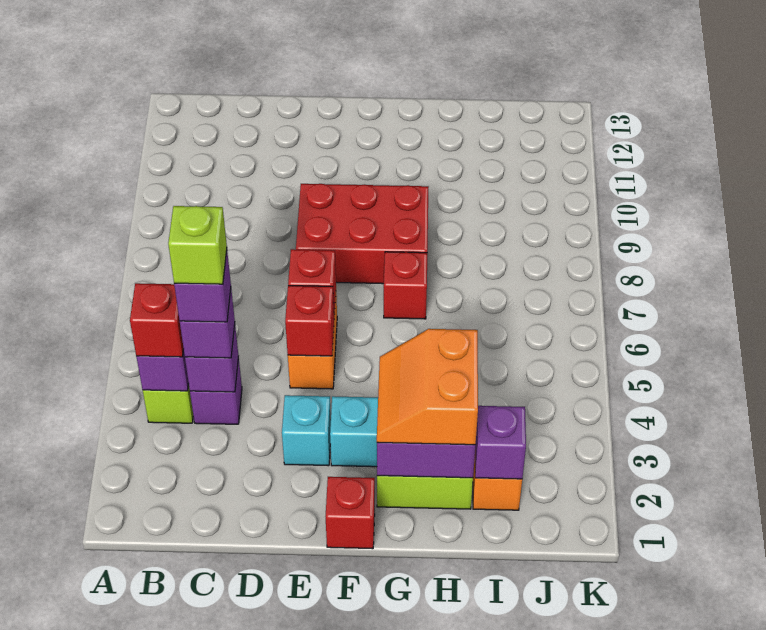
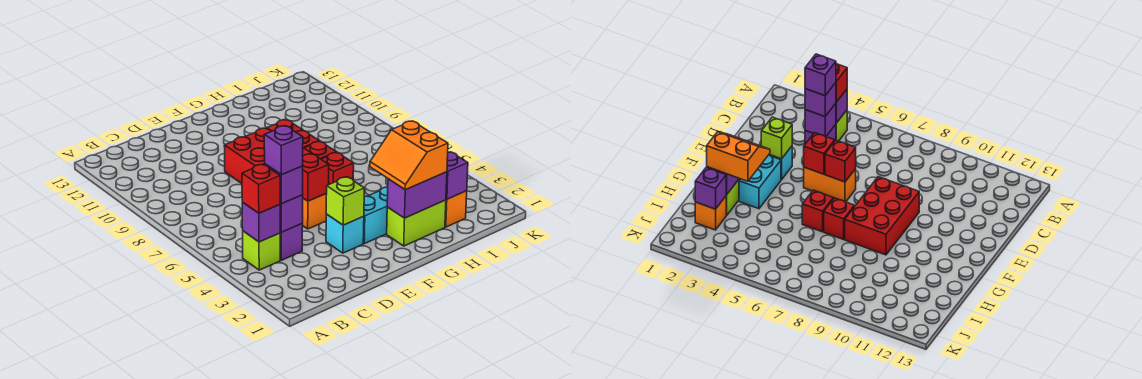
lime brick C4 level 5 -> lime brick E3 level 2
red brick F1 level 1 -> red brick G6 level 1

